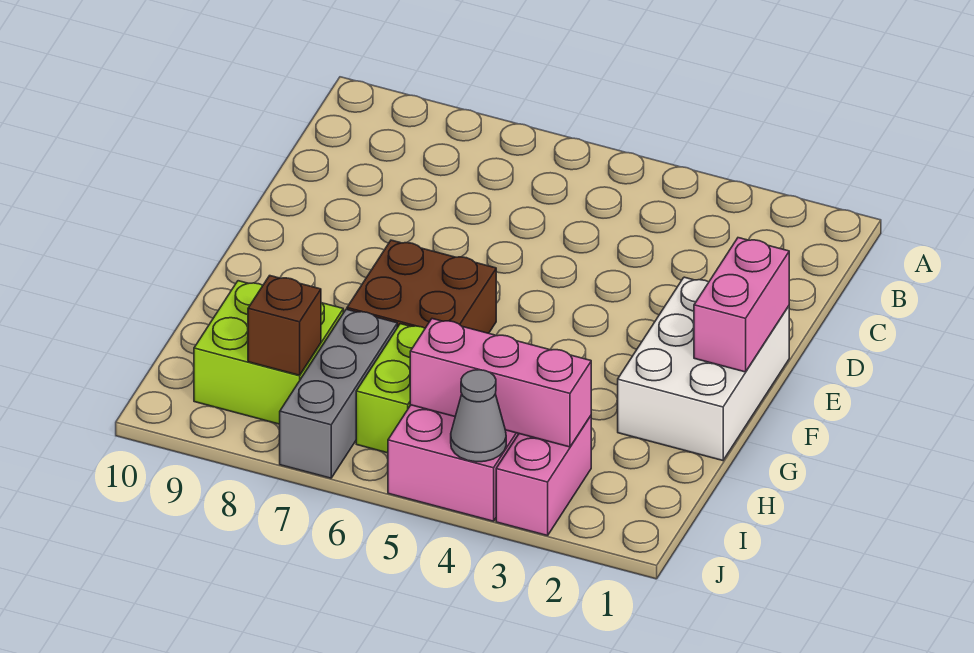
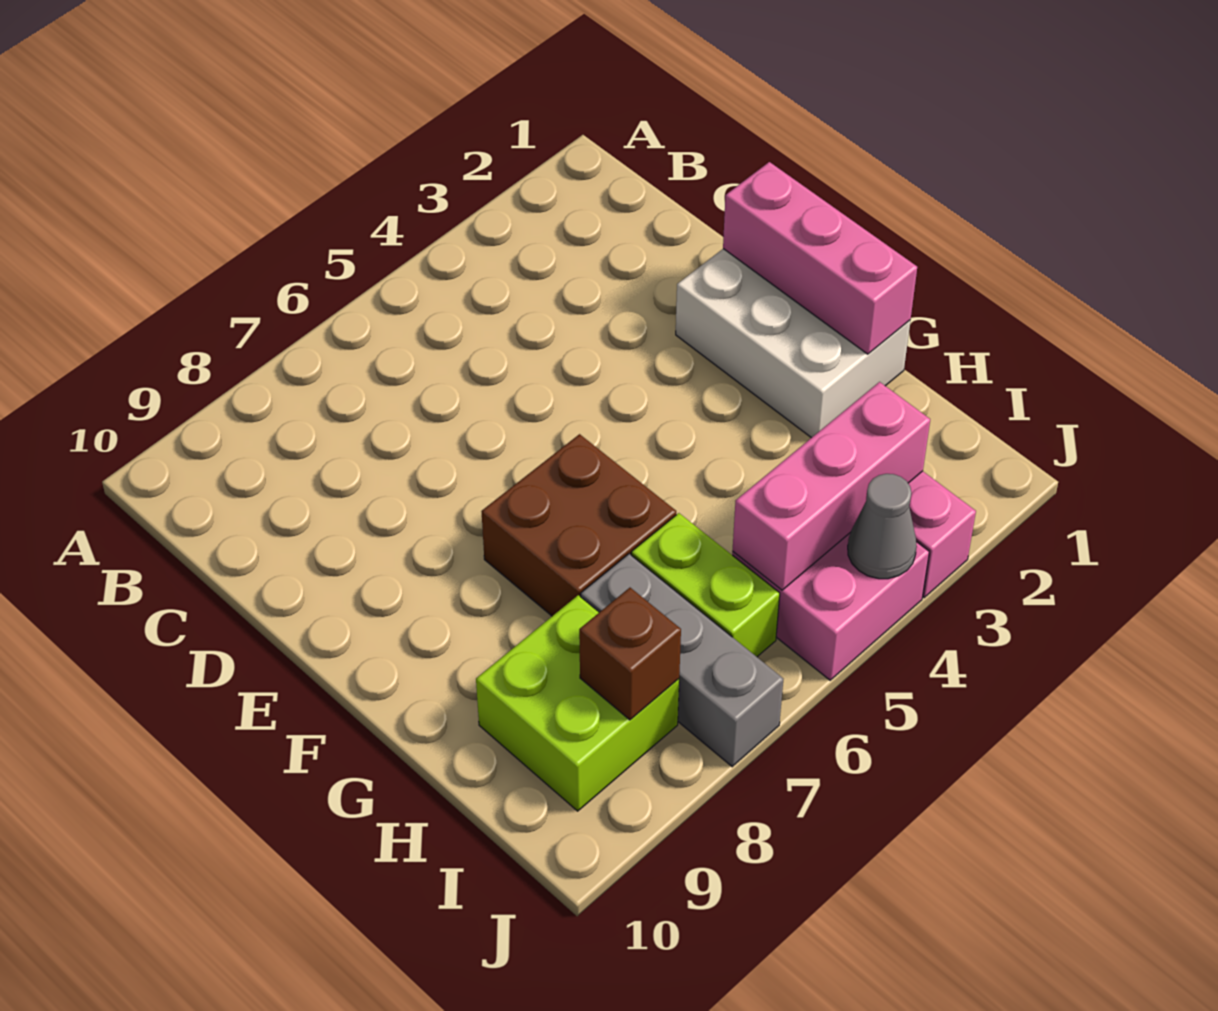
pink brick E1:F1 level 2 -> pink brick E1:G1 level 2

